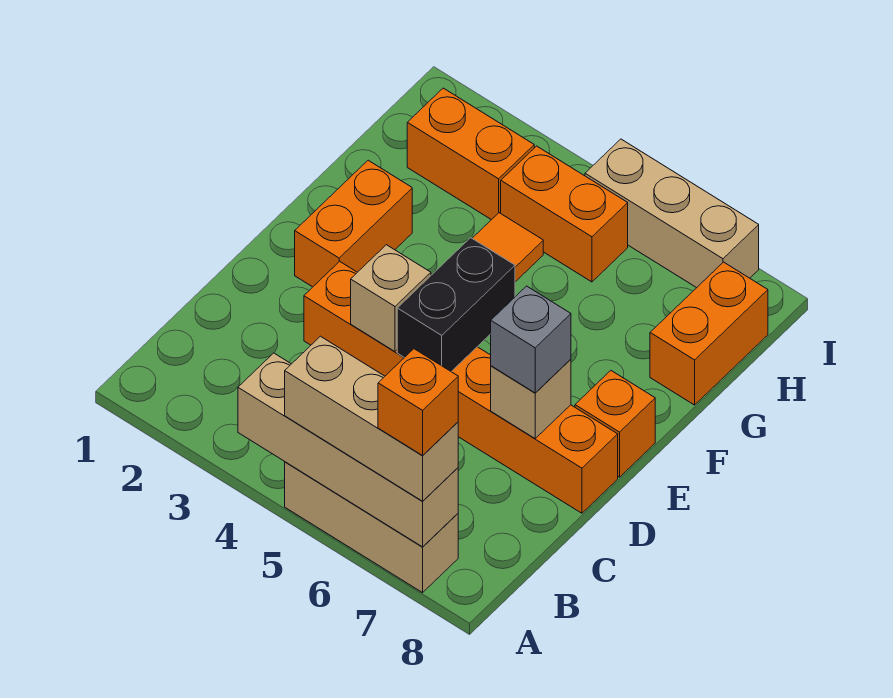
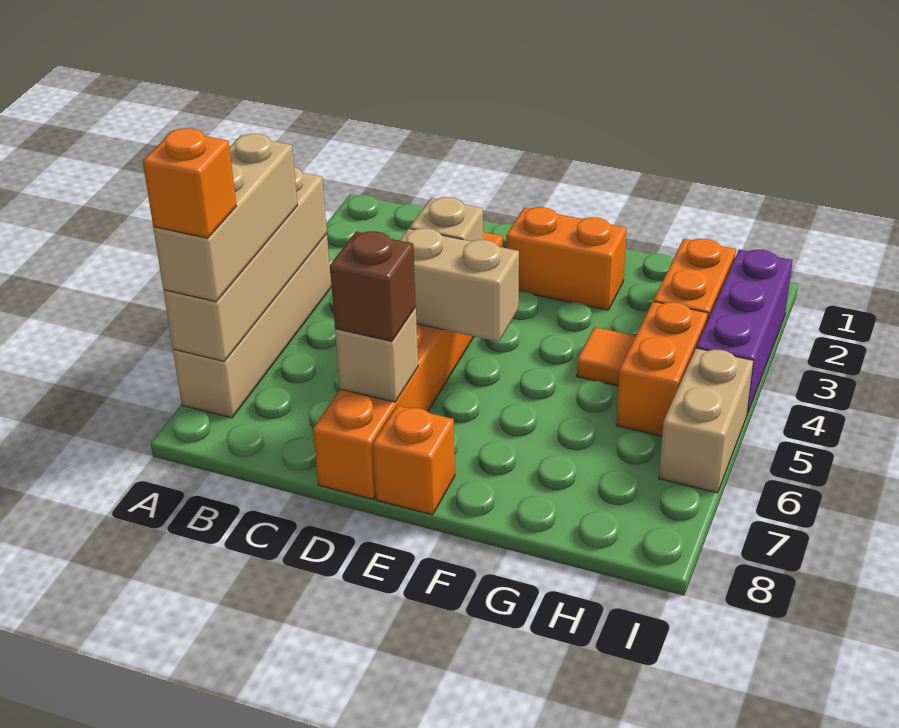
tan brick A5:A7 level 1 -> tan brick A4:A7 level 1
black brick D5:E5 level 2 -> tan brick D5:E5 level 2
grey brick D7 level 3 -> brown brick D7 level 3
orange brick G8:H8 level 1 -> none
none -> purple brick I2:I4 level 1
tan brick I5:I7 level 1 -> tan brick I5:I6 level 1

